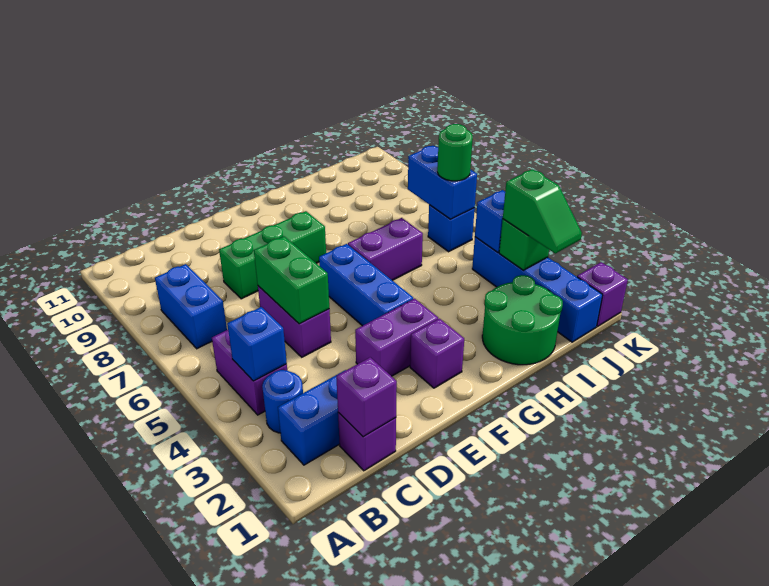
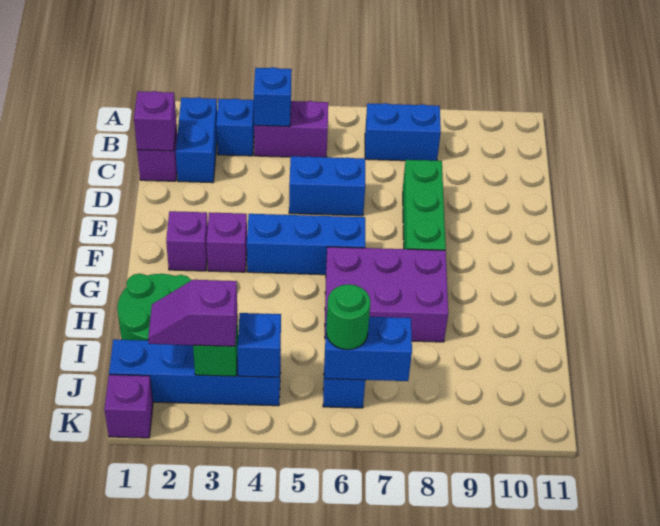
blue round brick B3 level 1 -> blue brick B3 level 1
purple brick D5:D6 level 1 -> blue brick D5:D6 level 1
green brick D5:D6 level 2 -> none
purple brick E3:F3 level 1 -> purple brick F3 level 1
purple brick G6:H6 level 1 -> purple brick G6:H8 level 1
green slope J2:J3 level 3 top 3 -> purple slope J2:J3 level 3 top 3

